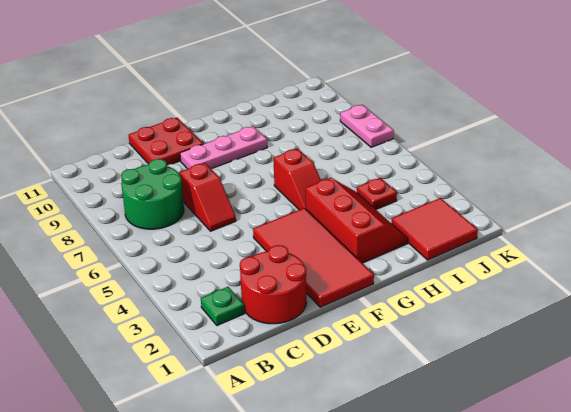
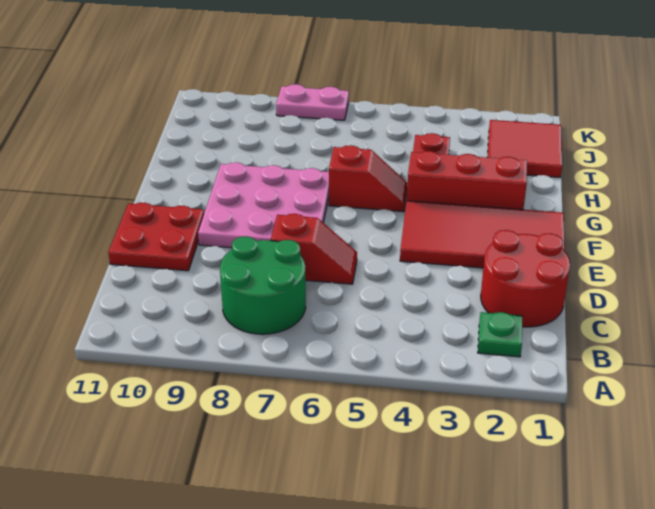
pink plate E9:G9 level 1 -> pink plate E7:G9 level 1

